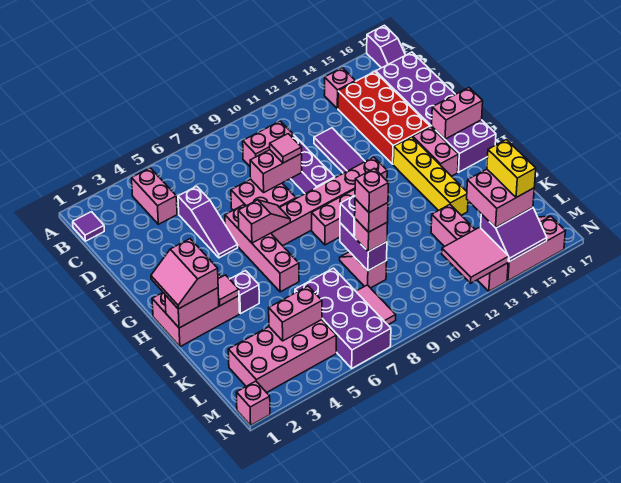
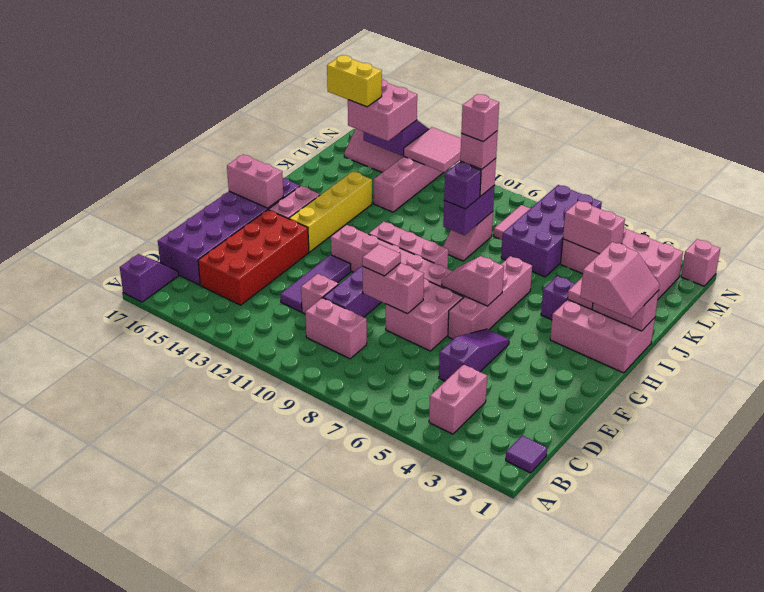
pink brick B14 level 1 -> pink brick D11 level 1
yellow brick L15:M15 level 4 -> yellow brick L15:L16 level 4

